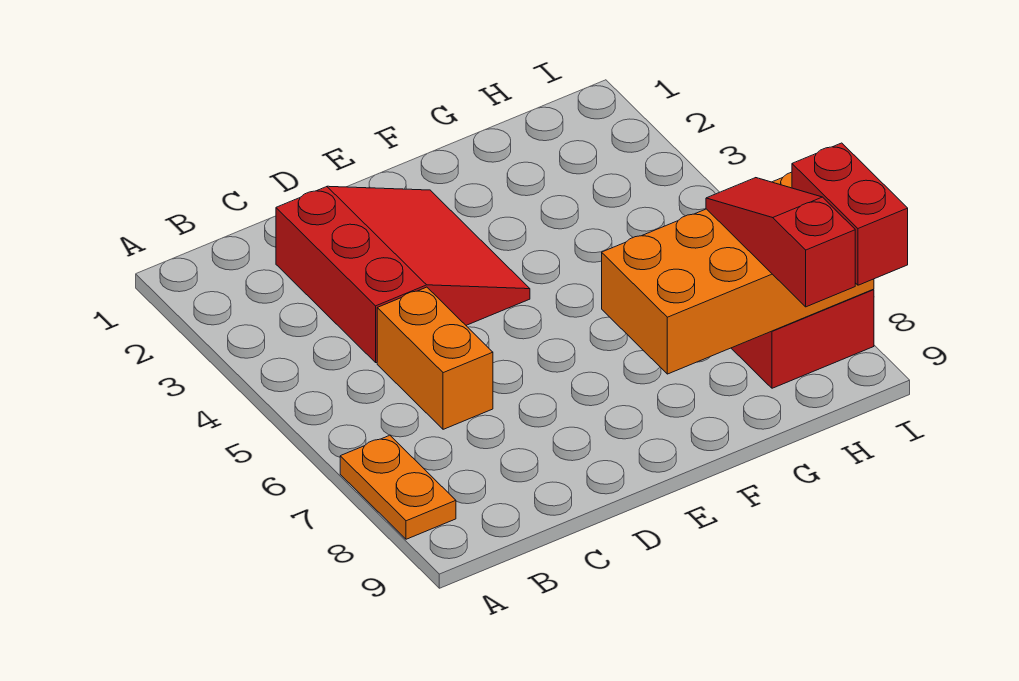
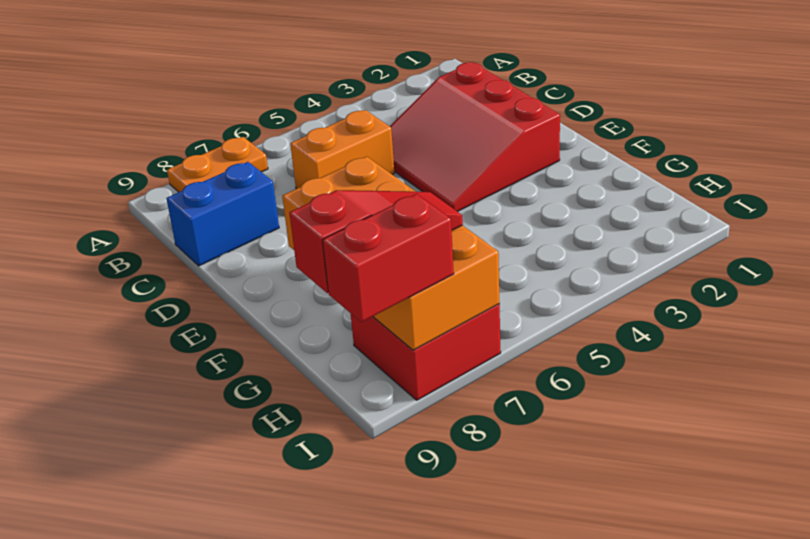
red slope C2:E4 level 1 top C -> red slope C2:E4 level 1 top 2
none -> blue brick C8:C9 level 1

